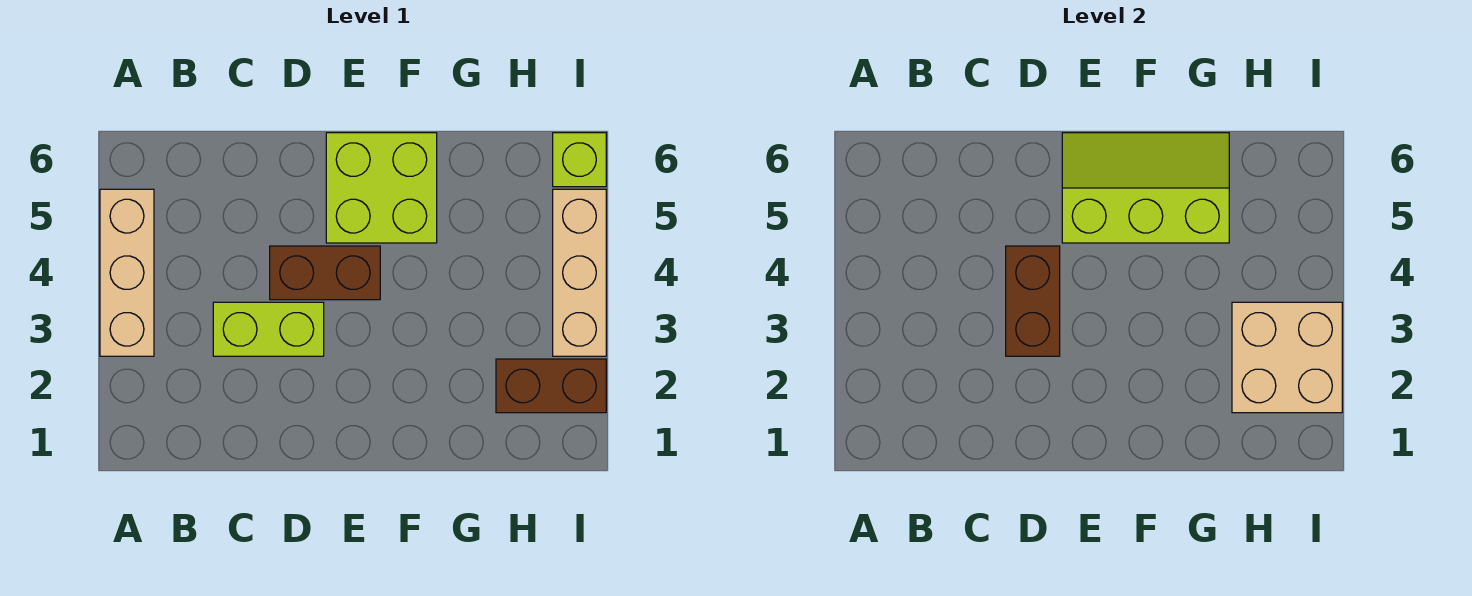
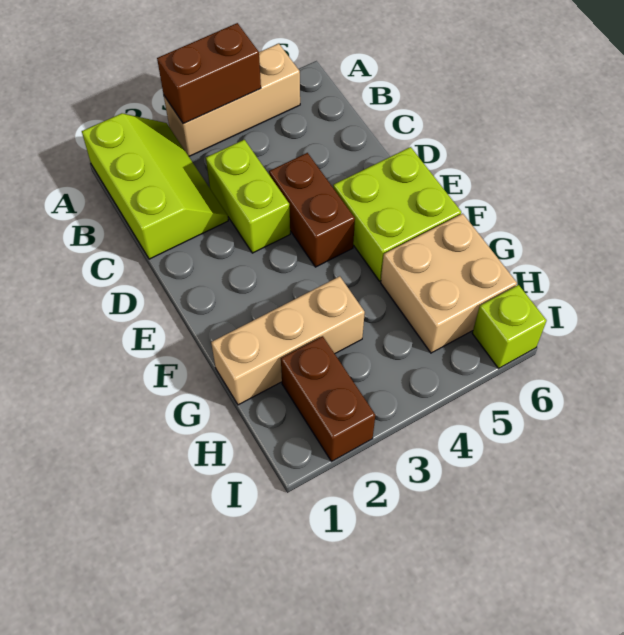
brown brick D3:D4 level 2 -> brown brick A3:A4 level 2
lime slope E5:G6 level 2 top 5 -> lime slope A1:C2 level 1 top 1
tan brick H2:I3 level 2 -> tan brick G5:H6 level 1
tan brick I3:I5 level 1 -> tan brick G1:G3 level 1

